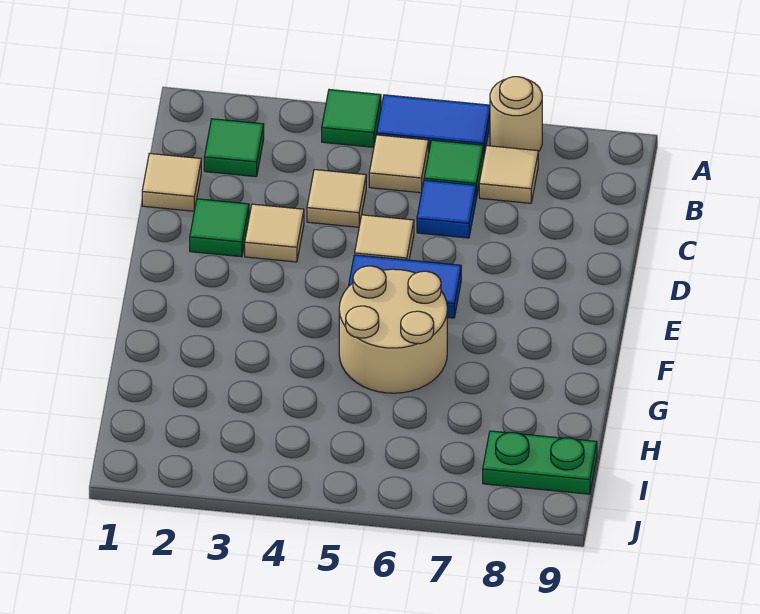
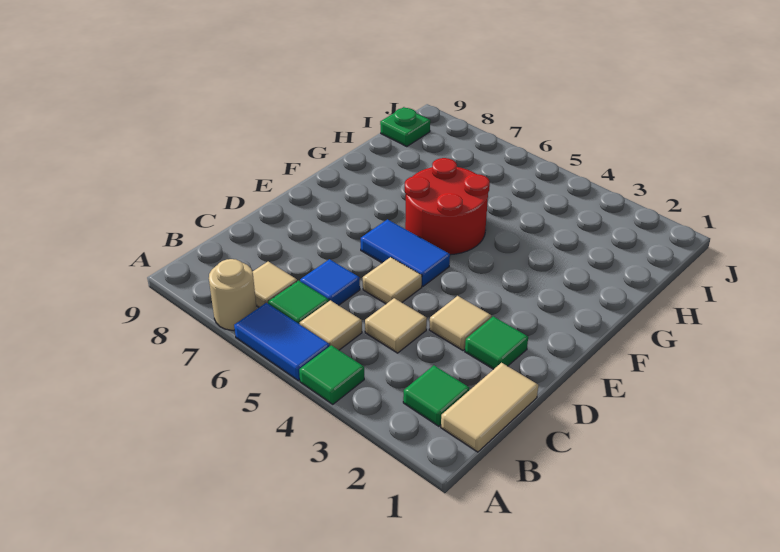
tan tile C1 level 1 -> tan tile B1:C1 level 1
tan round brick F5:G6 level 1 -> red round brick F5:G6 level 1
green plate I8:I9 level 1 -> green plate I9 level 1

